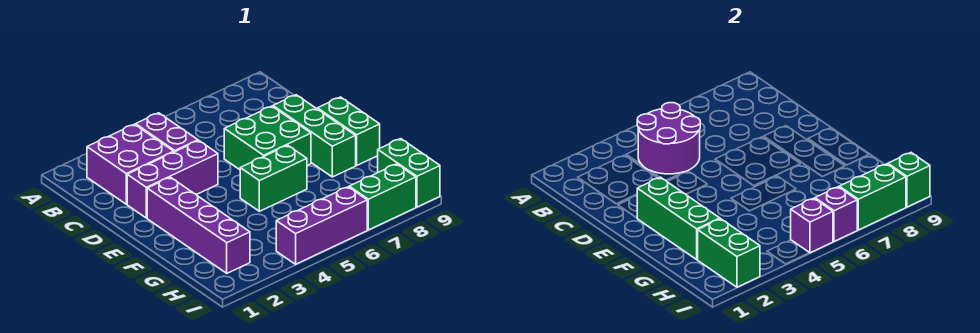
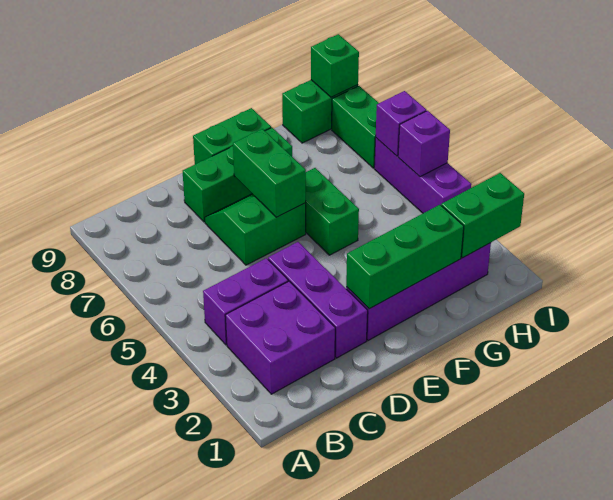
purple round brick B4:C5 level 2 -> none
green brick D6:E7 level 1 -> green slope D6:E7 level 1 top 6
green brick I7:I8 level 2 -> green brick E6:E7 level 2

